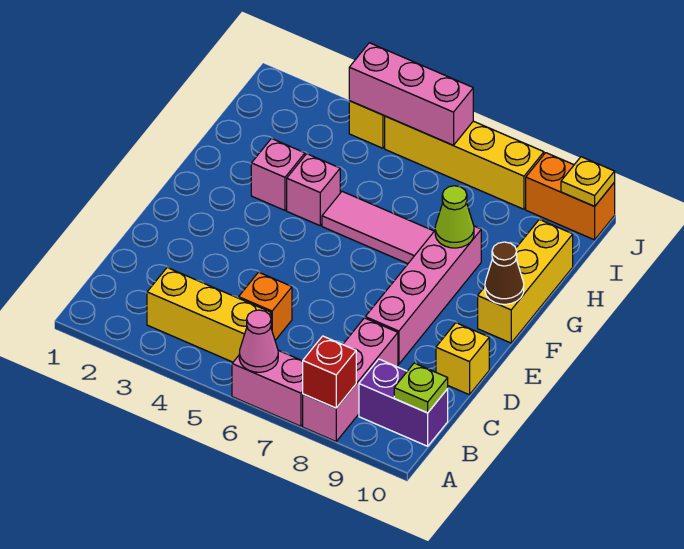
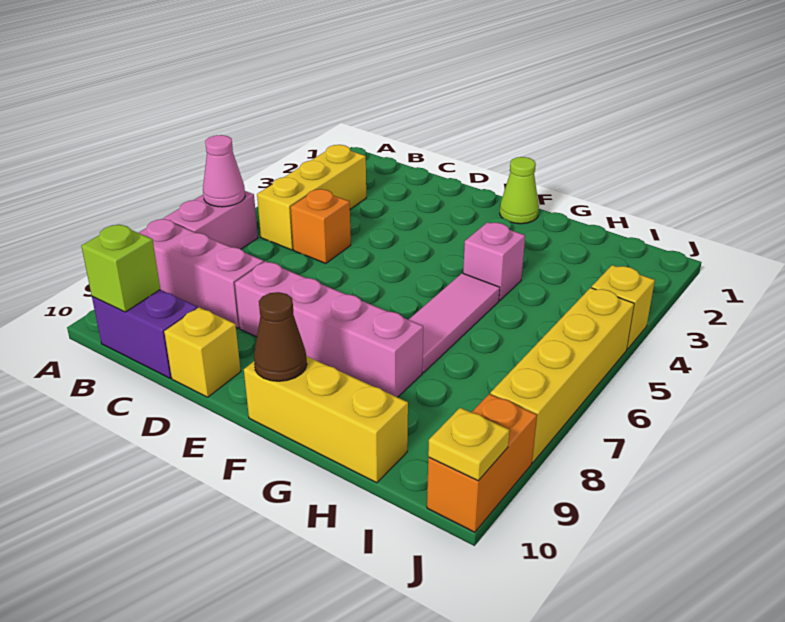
red brick A8 level 2 -> none
purple brick B9:B10 level 1 -> purple brick B10:C10 level 1
lime plate B10 level 2 -> lime brick B10 level 2
pink brick G3 level 1 -> none
lime cone G8 level 2 -> lime cone F1 level 1
pink brick J4:J6 level 2 -> none

